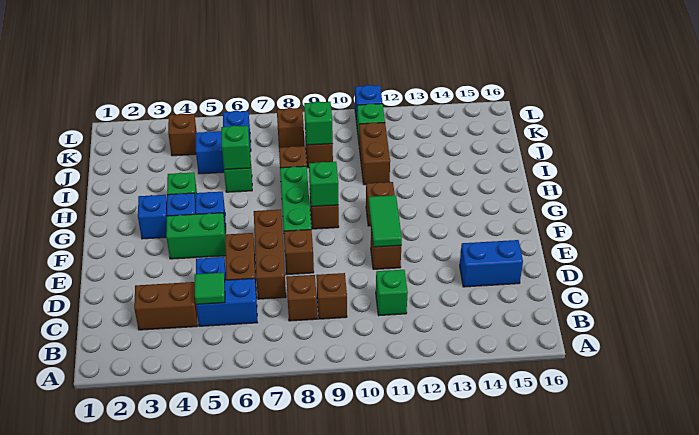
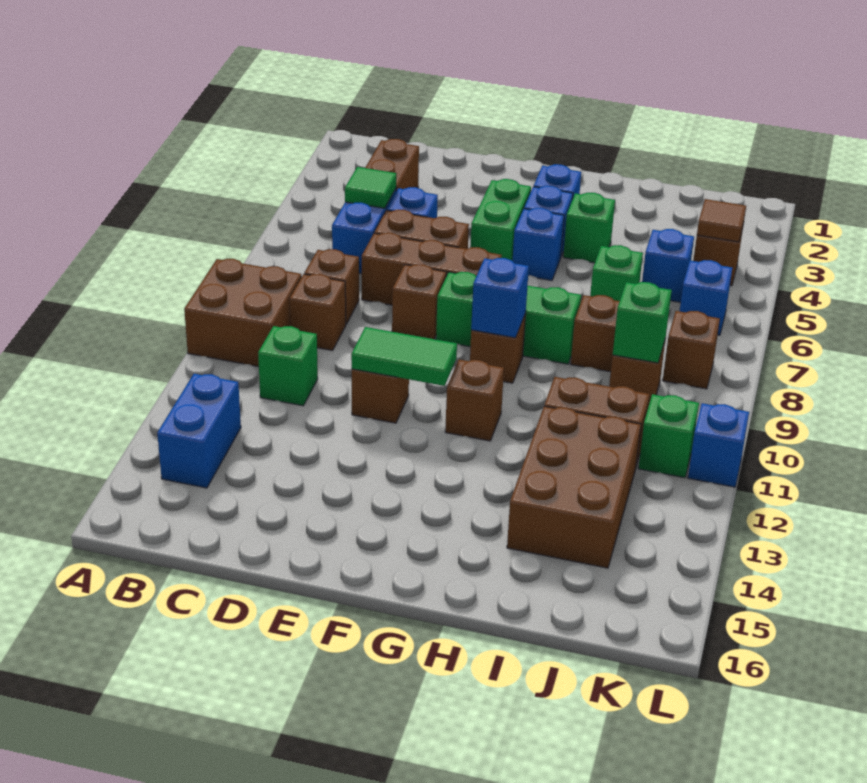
none -> brown brick A9:B10 level 1
blue brick D14:D15 level 1 -> blue brick B13:B14 level 1
green brick G9 level 2 -> blue brick G9 level 2
green brick I6 level 2 -> none
none -> brown brick I12:J14 level 1
none -> brown tile K4 level 2

